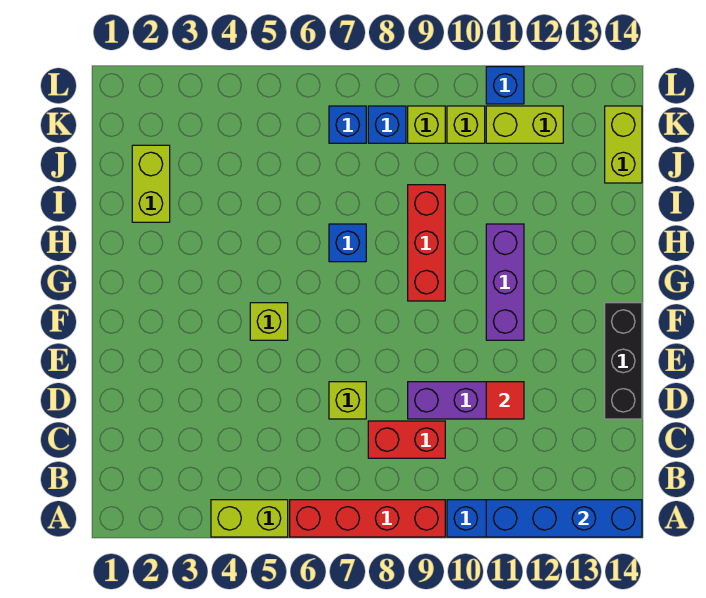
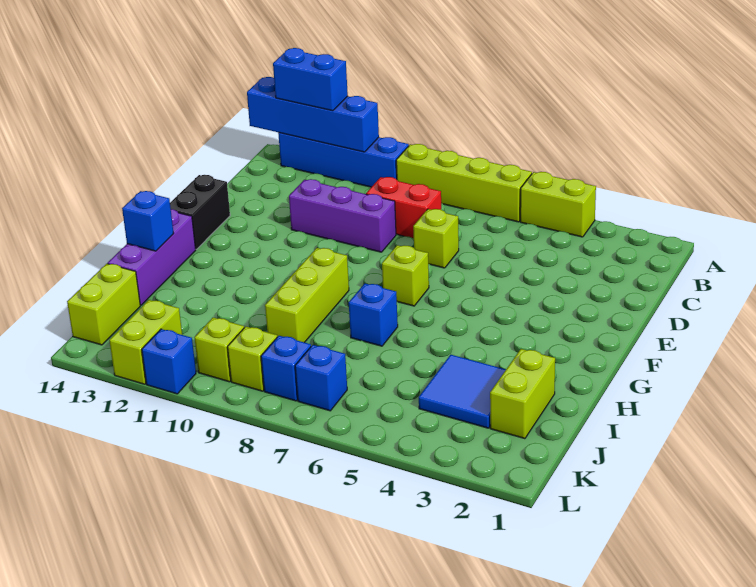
red brick A6:A9 level 1 -> lime brick A6:A9 level 1
none -> blue brick A12:A13 level 3
red tile D11 level 2 -> none
black brick D14:F14 level 1 -> black brick E14:F14 level 1
lime brick F5 level 1 -> lime brick F7 level 1
purple brick F11:H11 level 1 -> purple brick G14:I14 level 1
red brick G9:I9 level 1 -> lime brick G9:I9 level 1
none -> blue brick H14 level 2
none -> blue tile I3:J4 level 1
lime brick K11:K12 level 1 -> lime brick K12:L12 level 1

